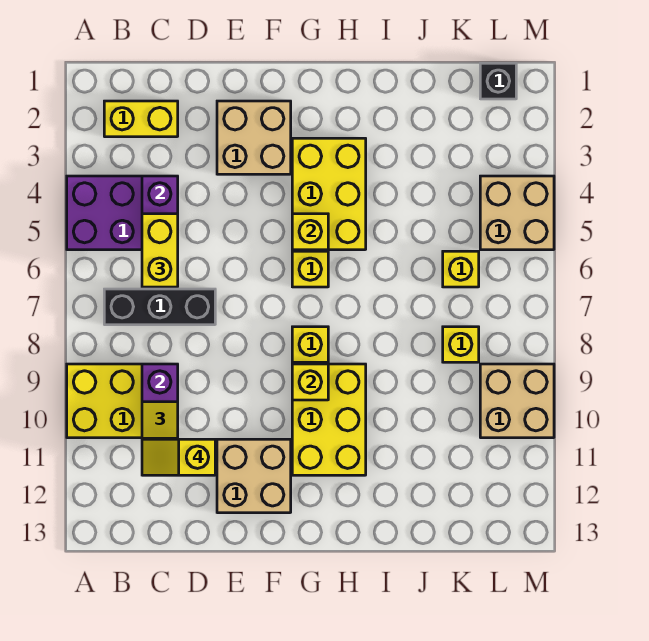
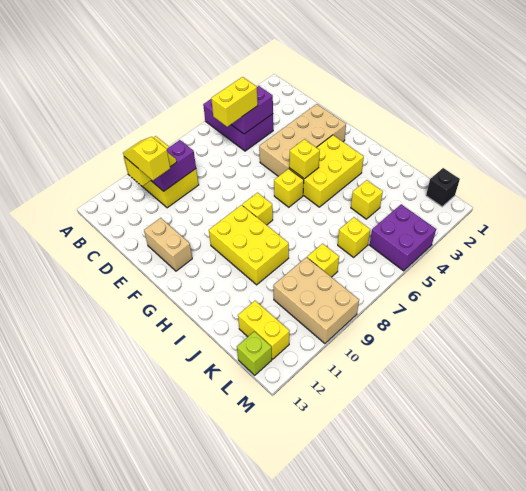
yellow brick B2:C2 level 1 -> yellow brick K12:L12 level 1
black brick B7:D7 level 1 -> none
tan brick E2:F3 level 1 -> tan brick E2:F5 level 1
tan brick E11:F12 level 1 -> tan brick E12:F12 level 1
yellow brick G9:H11 level 1 -> yellow brick G9:I10 level 1
yellow brick G9 level 2 -> yellow brick J4 level 1
tan brick L4:M5 level 1 -> purple brick L4:M5 level 1
tan brick L9:M10 level 1 -> tan brick K9:M10 level 1
none -> lime brick L13 level 1

